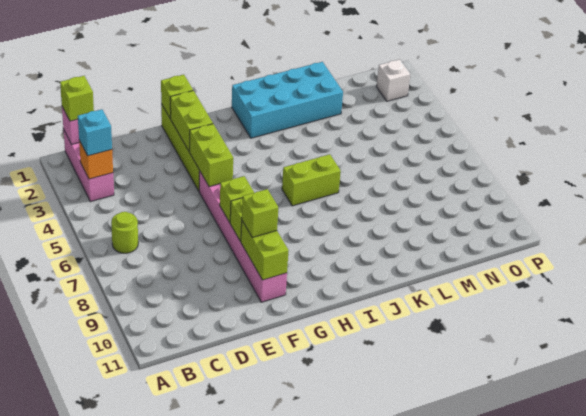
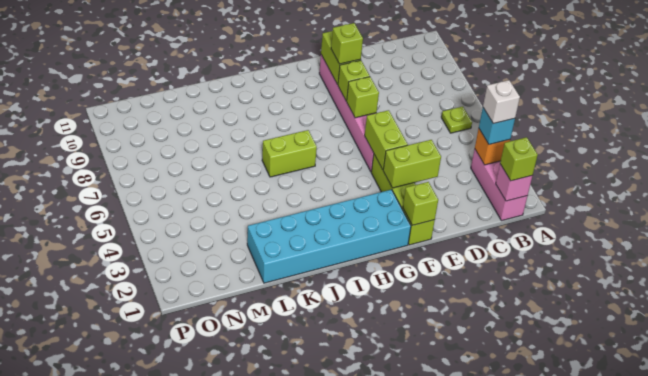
lime round brick B6 level 1 -> lime plate B6 level 1
lime brick F2:F3 level 2 -> lime brick E3:F3 level 2
cyan brick I1:L2 level 1 -> cyan brick G1:L2 level 1
white brick O2 level 1 -> white brick B3 level 4

